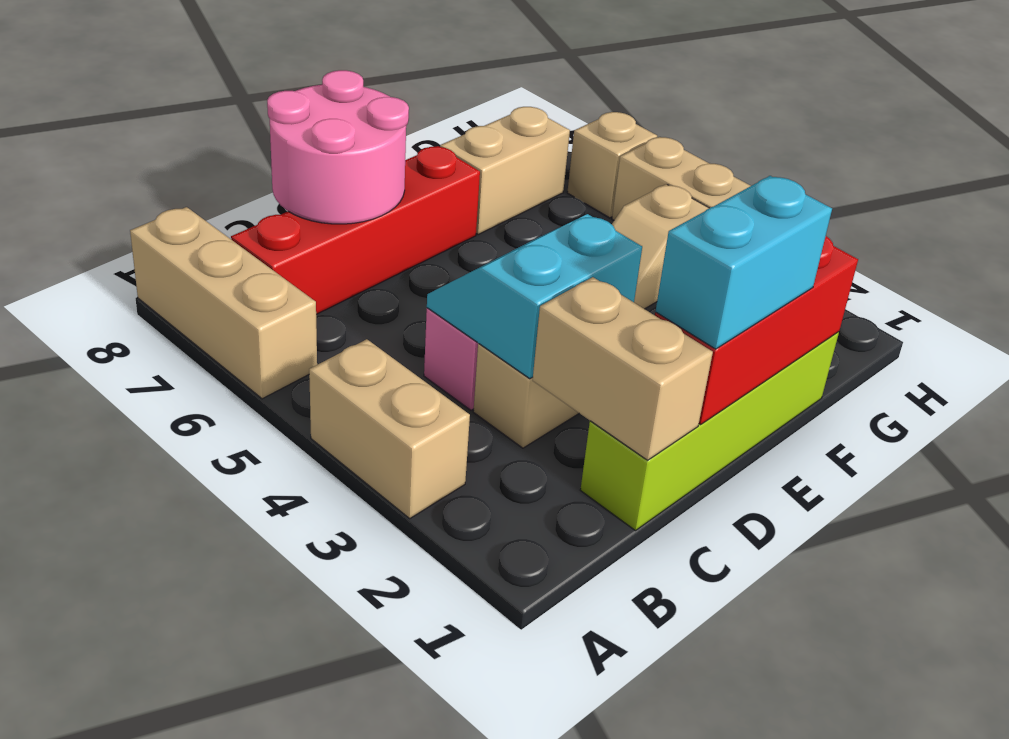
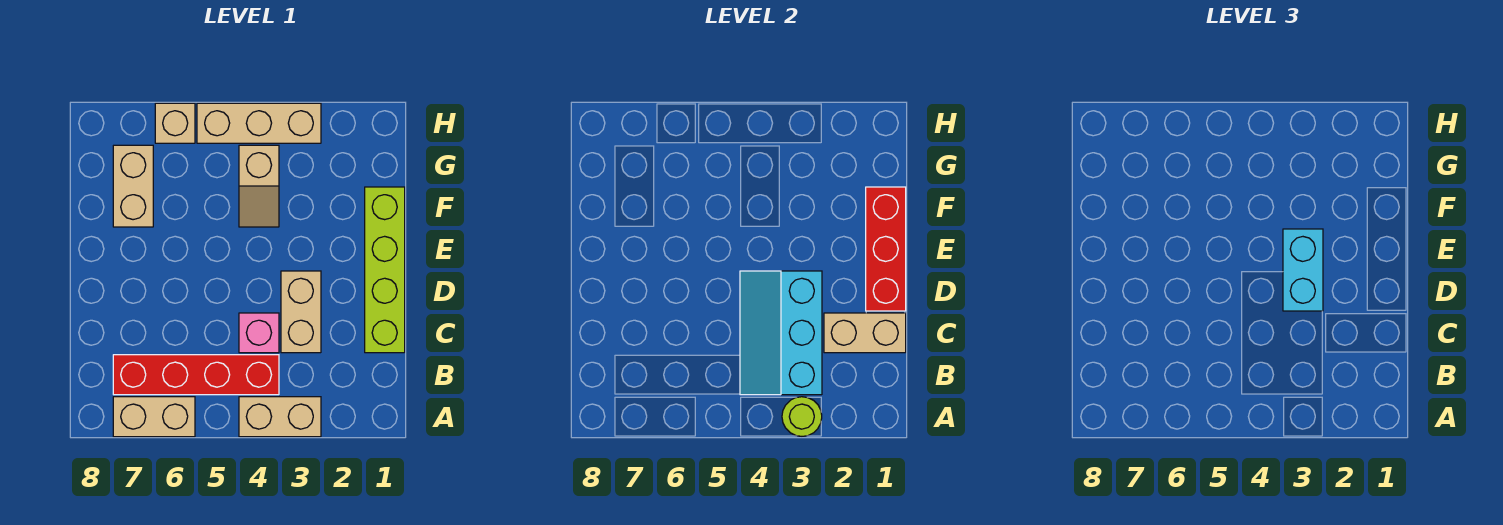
none -> lime round brick A3 level 2
tan brick A6:A8 level 1 -> tan brick A6:A7 level 1
red brick B7:E7 level 1 -> red brick B4:B7 level 1
cyan slope C3:D4 level 2 top 3 -> cyan slope B3:D4 level 2 top 3
pink round brick C7:D8 level 2 -> none
cyan brick D1:E1 level 3 -> cyan brick D3:E3 level 3

